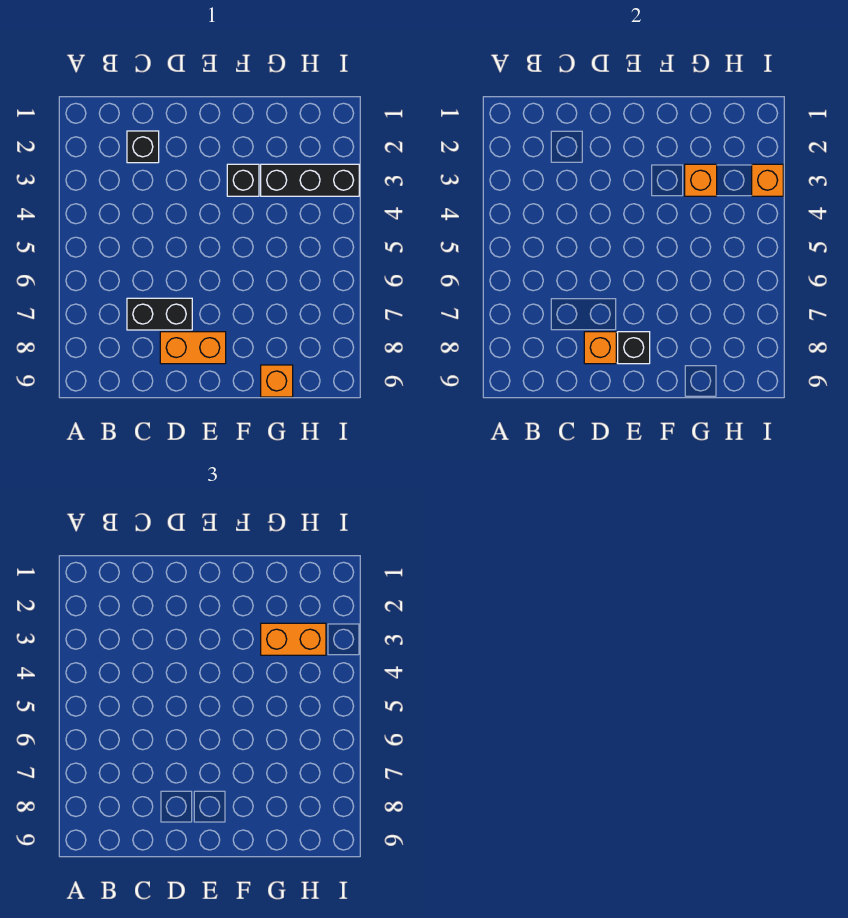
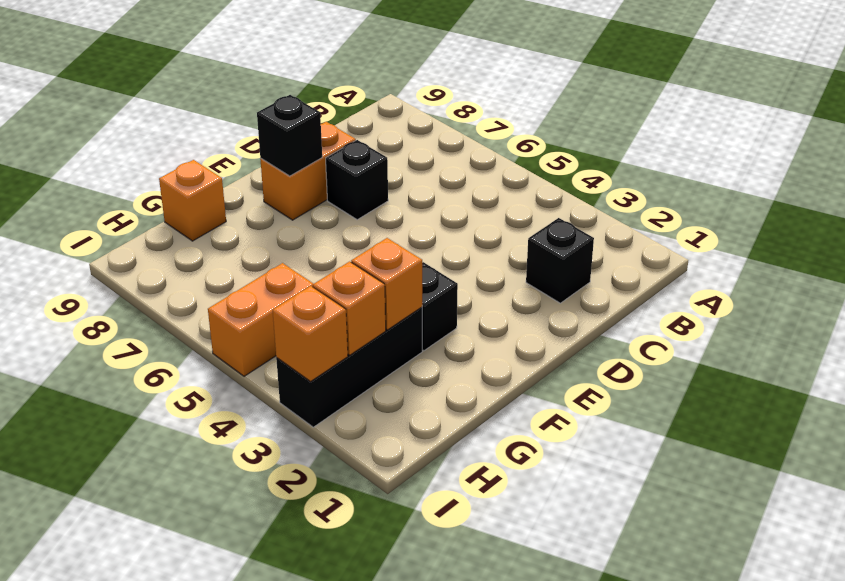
black brick C7:D7 level 1 -> black brick D7 level 1
orange brick D8 level 2 -> orange brick H3 level 2
orange brick G3:H3 level 3 -> orange brick H5:I5 level 1

